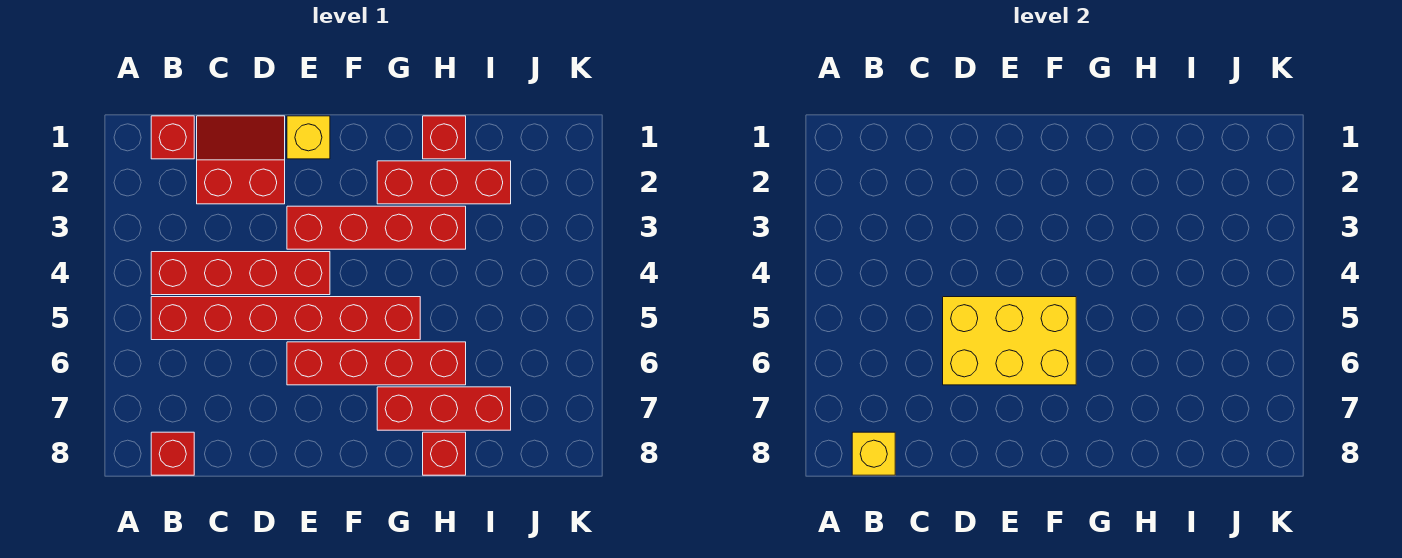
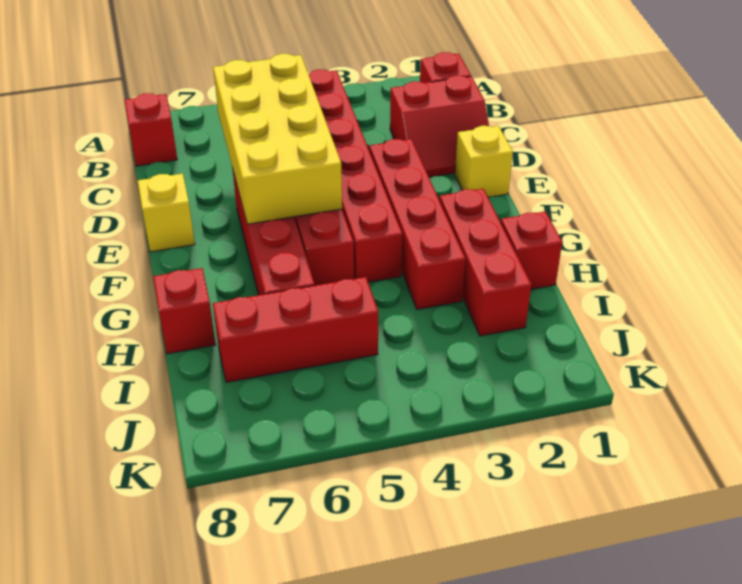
red brick B4:E4 level 1 -> red brick B4:G4 level 1
yellow brick B8 level 2 -> yellow brick E8 level 1
red slope C1:D2 level 1 top 2 -> red slope C1:D2 level 1 top C
yellow brick D5:F6 level 2 -> yellow brick C5:F6 level 2
red brick G7:I7 level 1 -> red brick I5:I7 level 1

